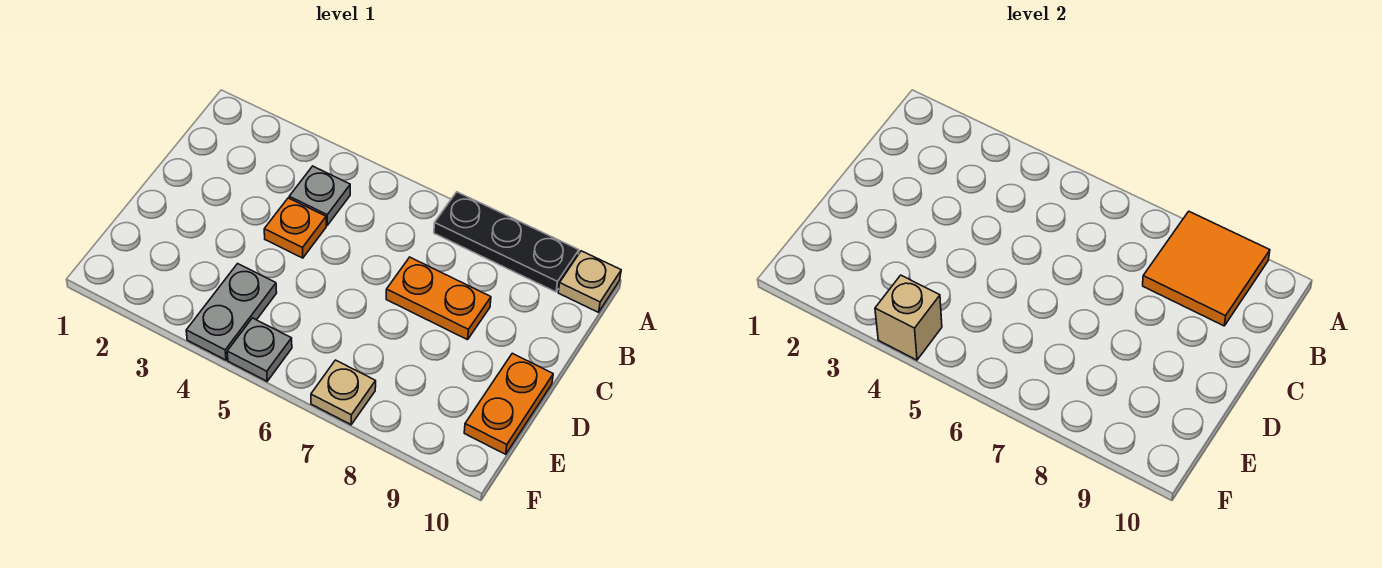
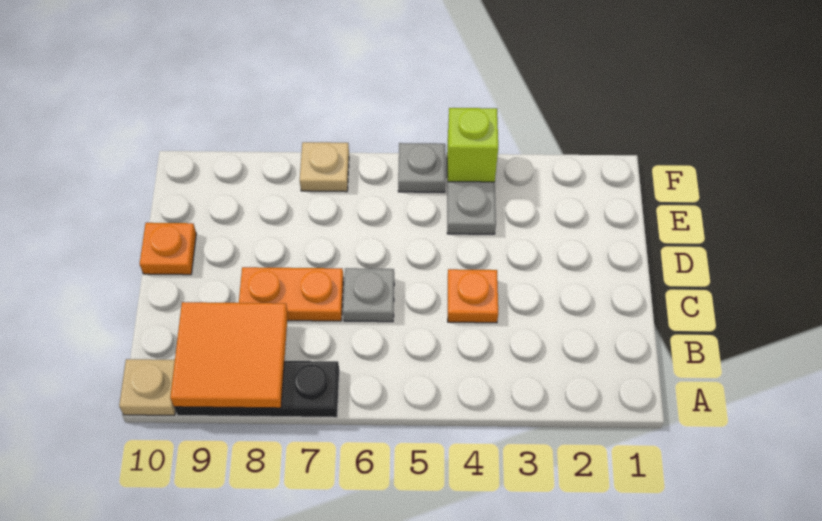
grey plate B4 level 1 -> grey plate C6 level 1
orange plate D10:E10 level 1 -> orange plate D10 level 1
tan brick F4 level 2 -> lime brick F4 level 2

